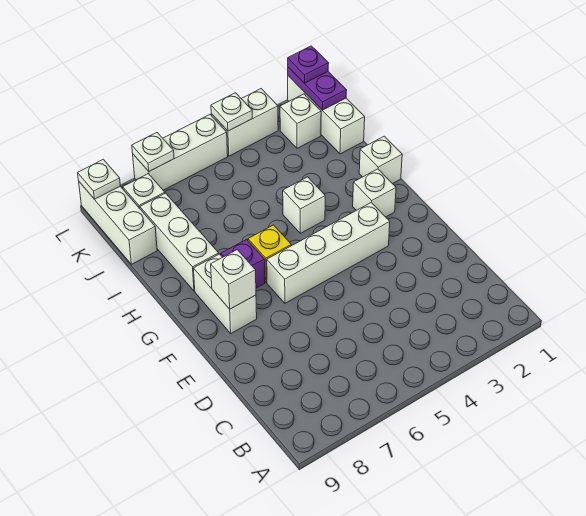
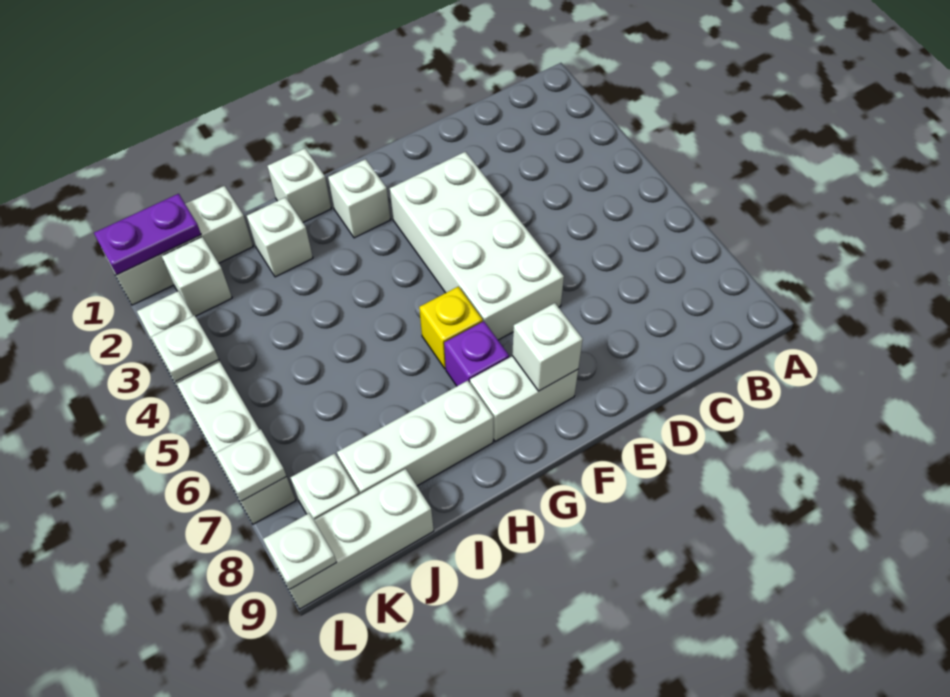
white brick F3:F6 level 1 -> white brick E3:F6 level 1
white brick H4 level 1 -> white brick I2 level 1
purple plate L1 level 3 -> none

